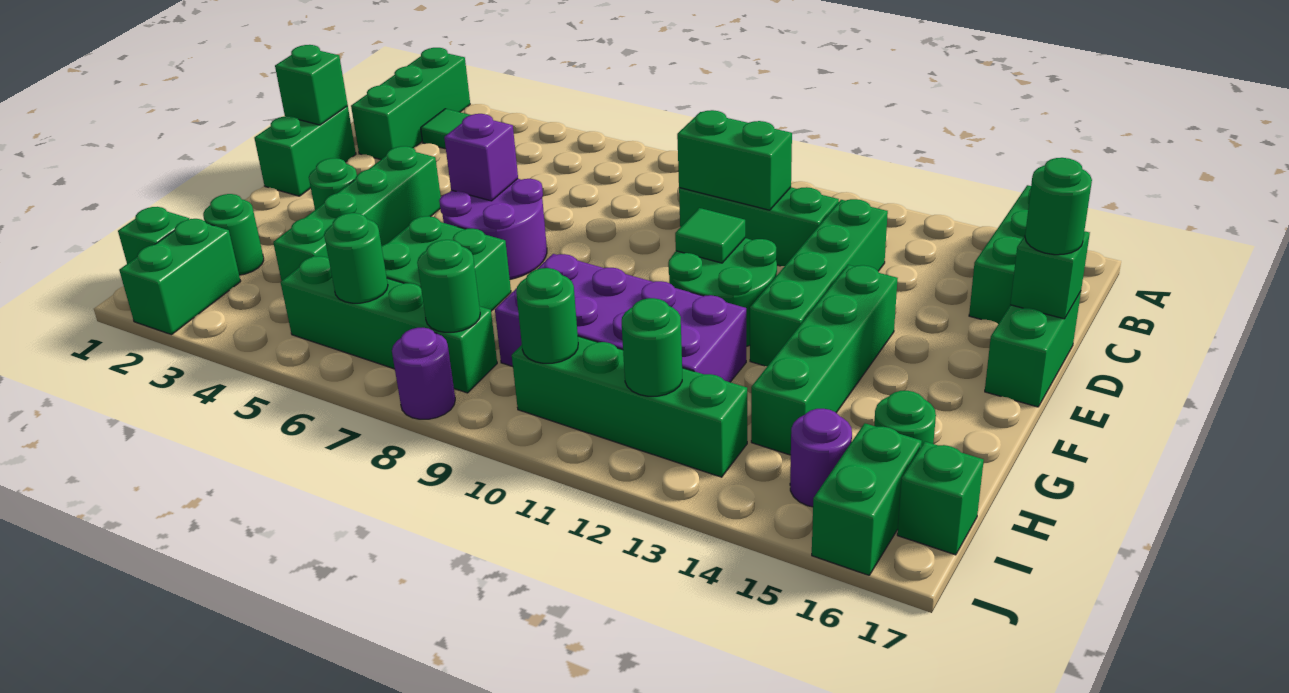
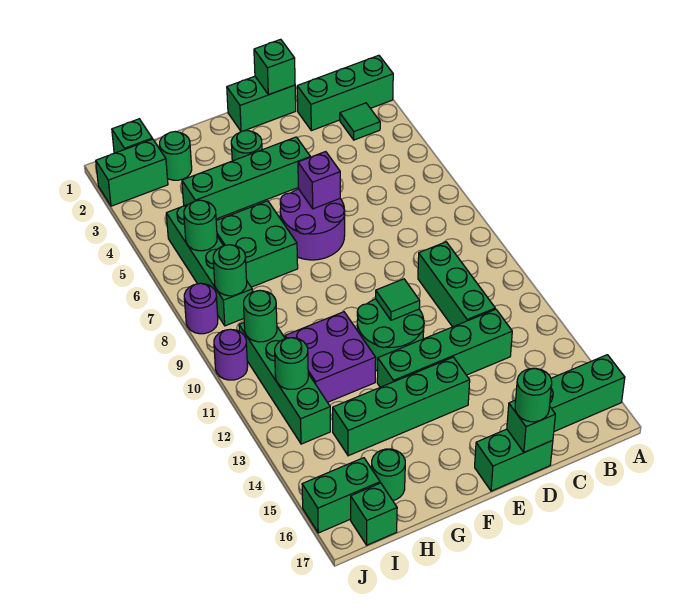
green brick C10:C11 level 2 -> none
purple brick G9:H12 level 1 -> purple brick G11:H12 level 1
purple round brick I15 level 1 -> purple round brick J10 level 1

